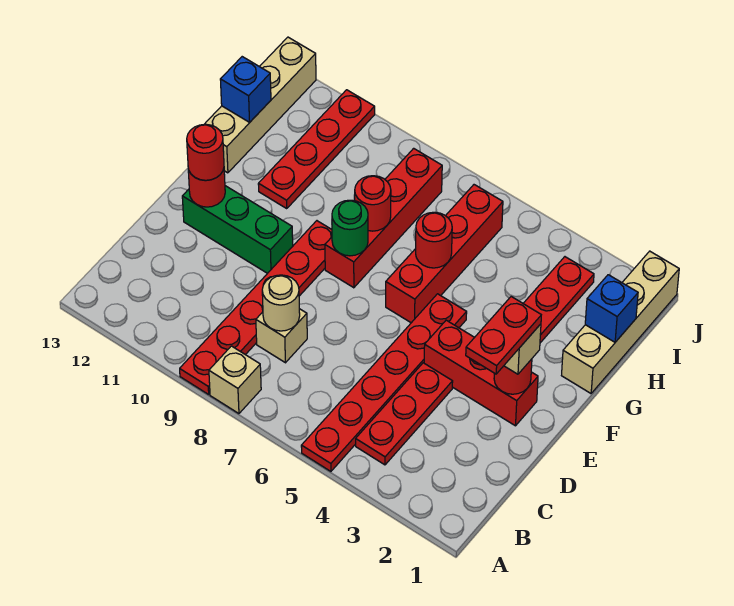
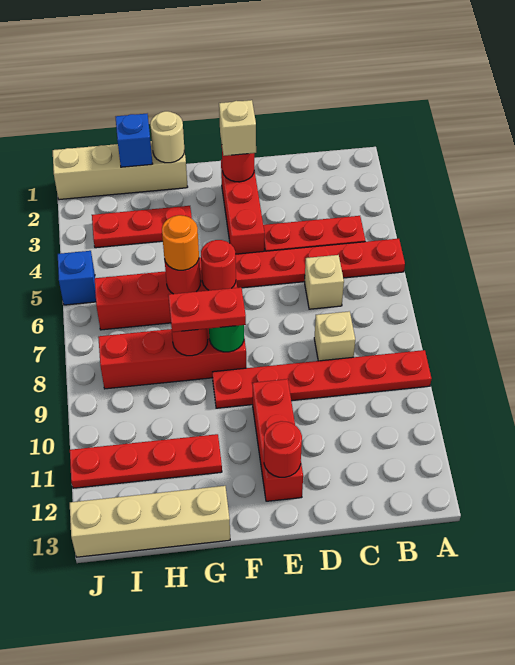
tan brick A8 level 1 -> tan brick C6 level 1
tan round brick C8 level 2 -> tan round brick G1 level 2
red plate D2:E2 level 4 -> red plate F8:G8 level 3
green brick E10:E12 level 1 -> red brick E10:E12 level 1
red round brick E12 level 3 -> red round brick F6 level 2
none -> orange round brick G6 level 3
blue brick H13 level 2 -> blue brick J5 level 1

